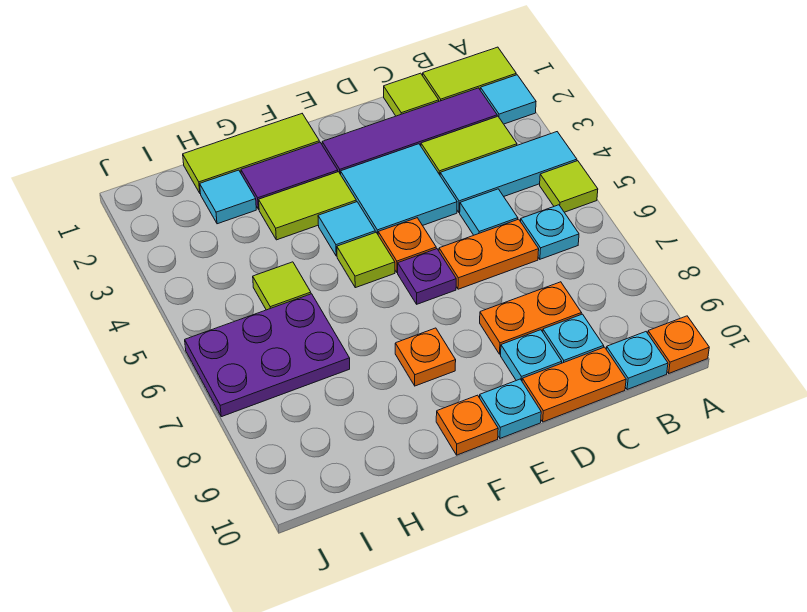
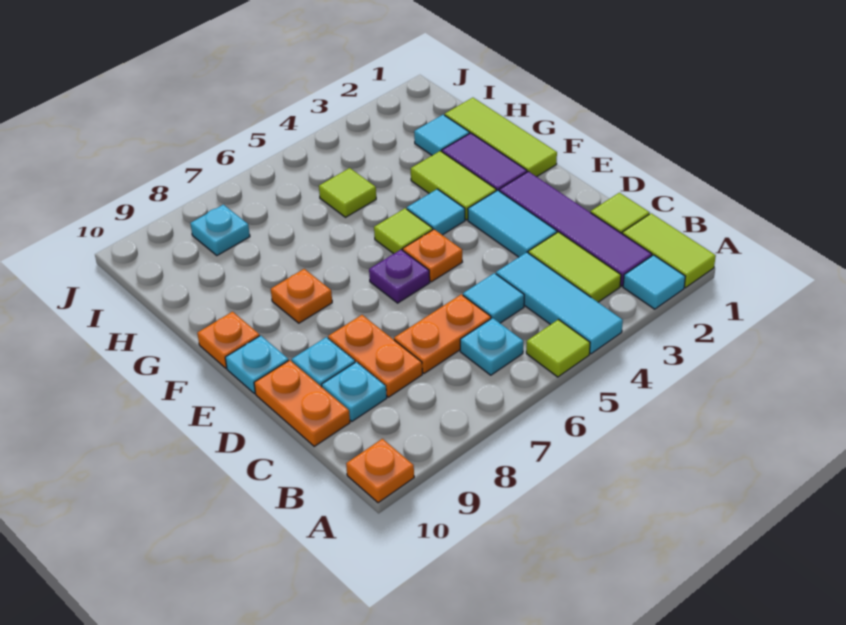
cyan plate B10 level 1 -> cyan plate I8 level 1
orange plate C6:D6 level 1 -> orange plate C6:C7 level 1
cyan tile D3:E4 level 1 -> cyan tile D3:E3 level 1
purple plate H6:J7 level 1 -> none

